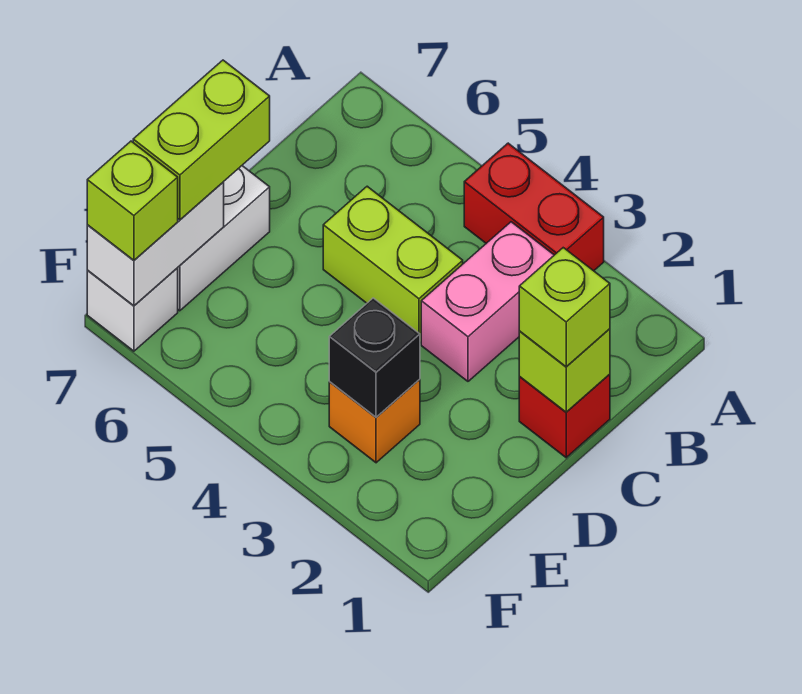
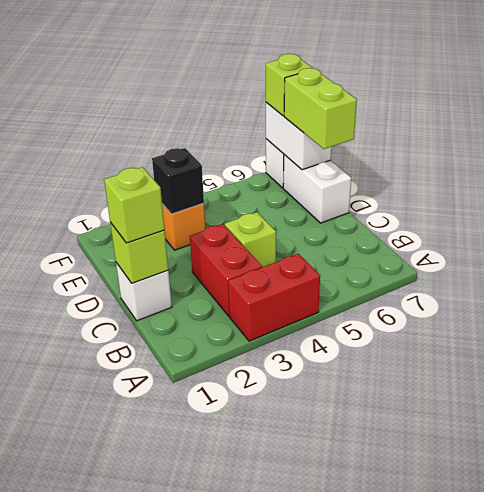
pink brick B3:C3 level 1 -> red brick B3:C3 level 1
red brick C1 level 1 -> white brick C1 level 1
lime brick C4:C5 level 1 -> lime brick C4 level 1

